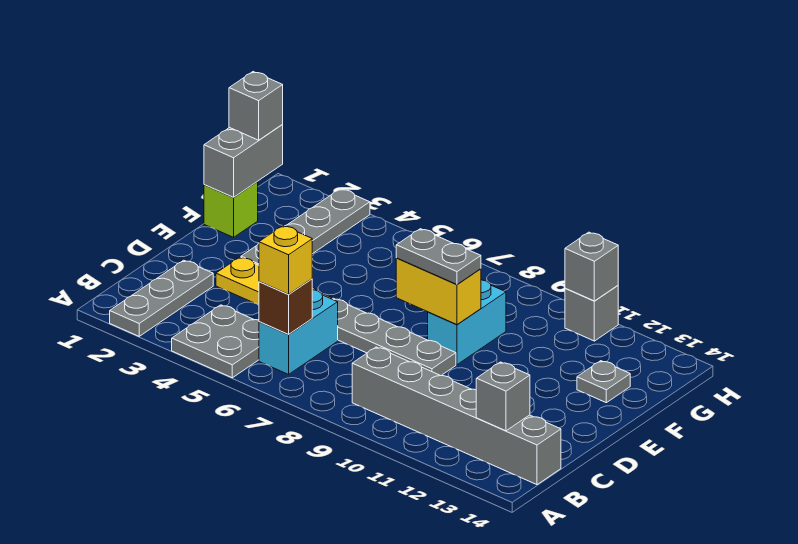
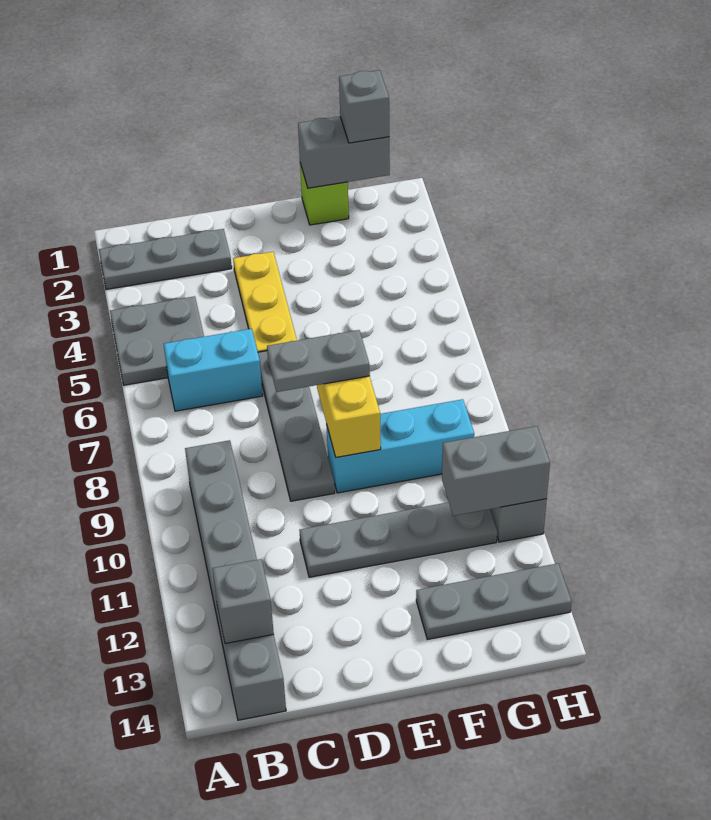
brown brick B6 level 2 -> none
yellow brick B6 level 3 -> none
grey plate E3:H3 level 1 -> grey plate D11:G11 level 1
grey plate E8:E9 level 3 -> grey plate D8:E8 level 3
cyan brick E9:F9 level 1 -> cyan brick E9:G9 level 1
grey plate F13 level 1 -> grey plate F13:H13 level 1
grey brick H11 level 2 -> grey brick G11:H11 level 2

